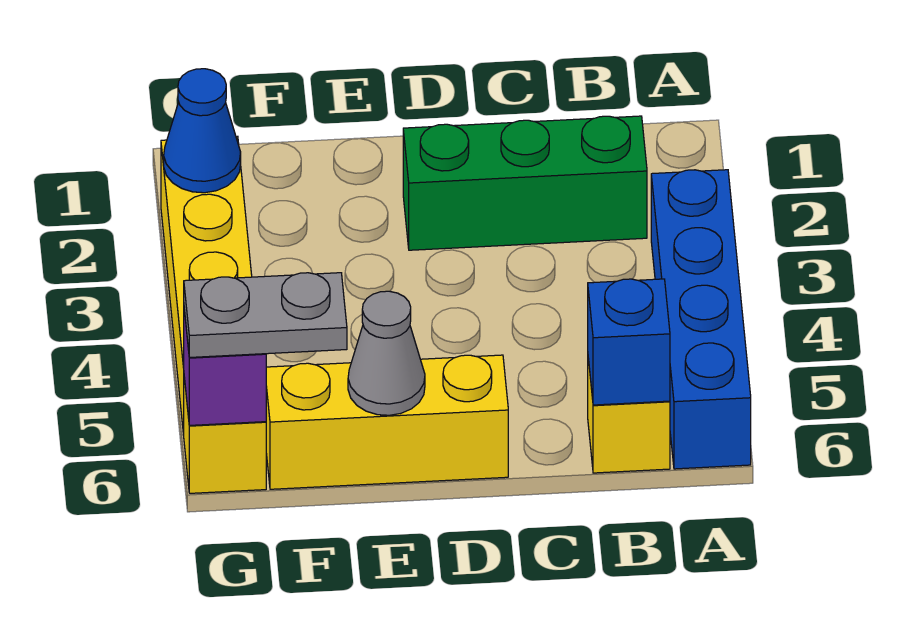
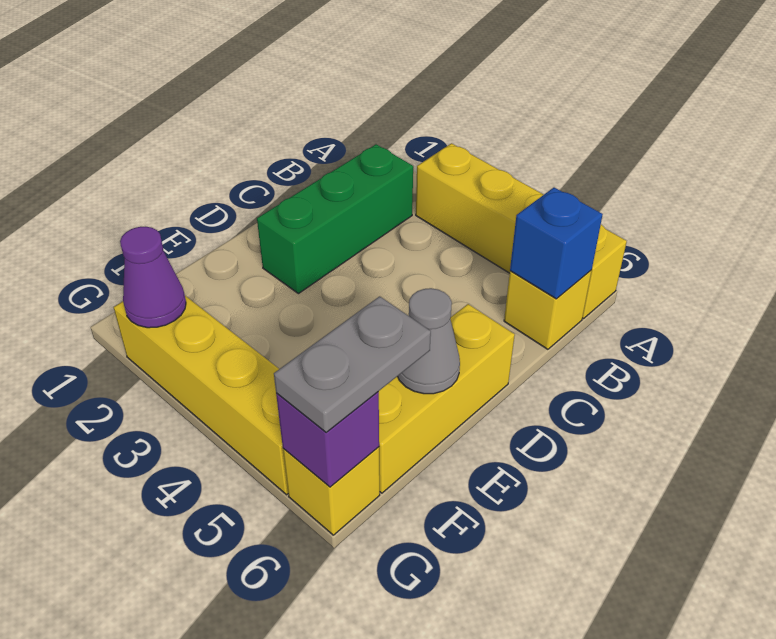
blue brick A3:A6 level 1 -> yellow brick A3:A6 level 1
blue cone G2 level 2 -> purple cone G2 level 2

